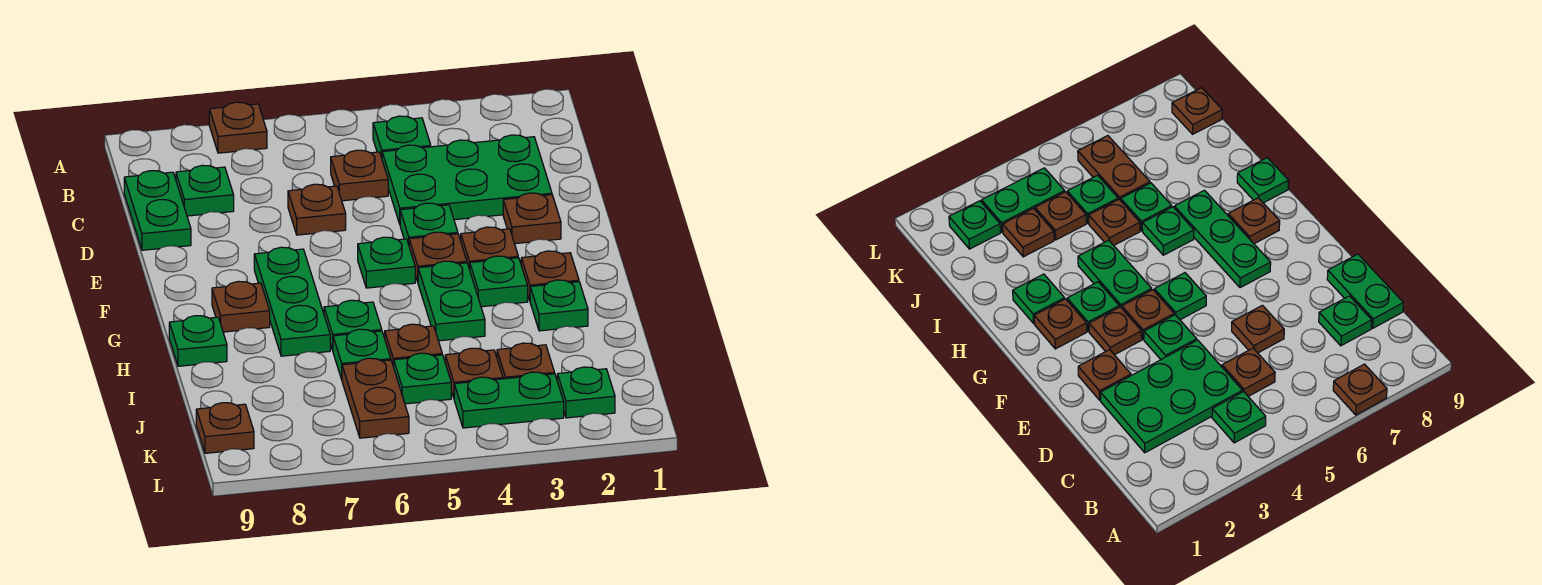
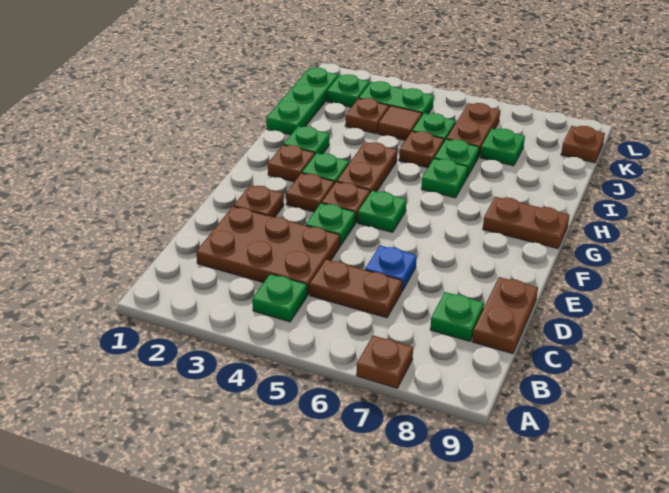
green plate C2:D4 level 1 -> brown plate C2:D4 level 1
brown plate C5 level 1 -> brown plate C5:C6 level 1
green plate C9:D9 level 1 -> brown plate C9:D9 level 1
brown plate D6 level 1 -> blue plate D6 level 1
green plate F7:H7 level 1 -> green plate I1:K1 level 1
green plate G4:H4 level 1 -> brown plate G4:H4 level 1
brown plate G8 level 1 -> brown plate G8:G9 level 1
green plate H9 level 1 -> green plate J7 level 1
brown plate J4 level 1 -> brown tile J4 level 1

